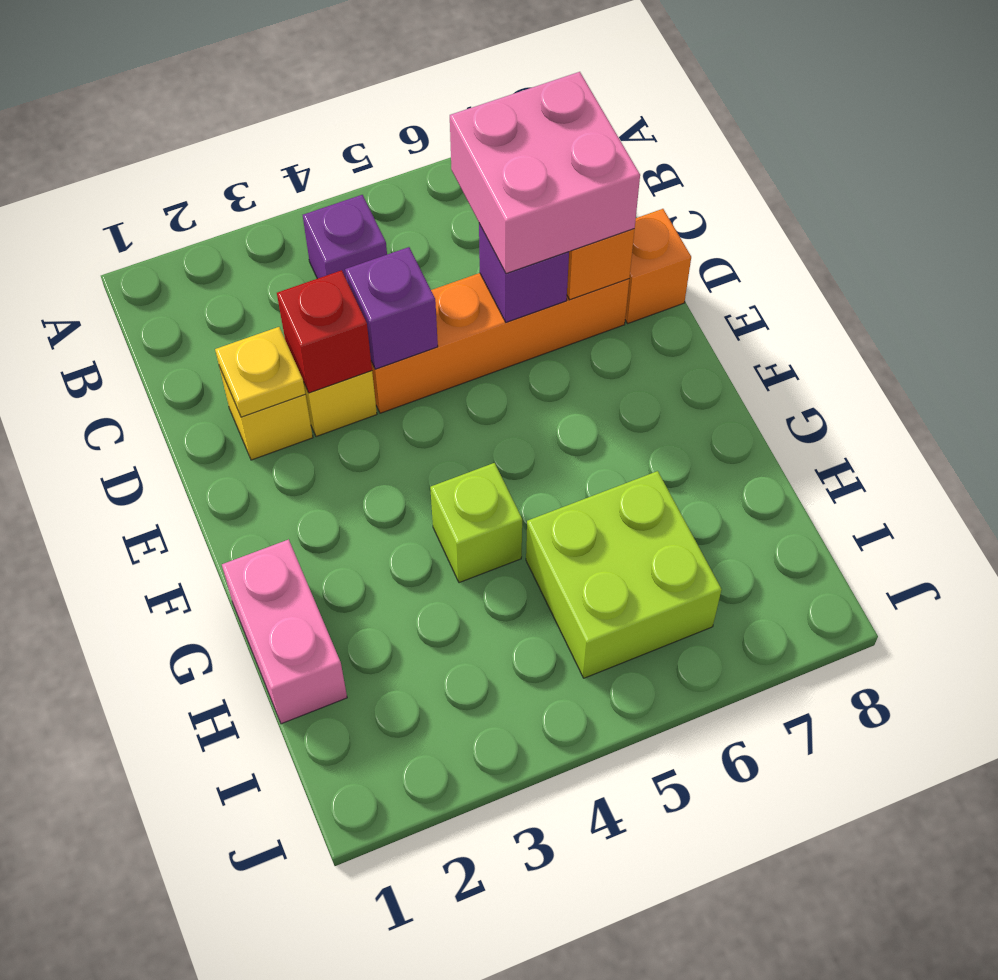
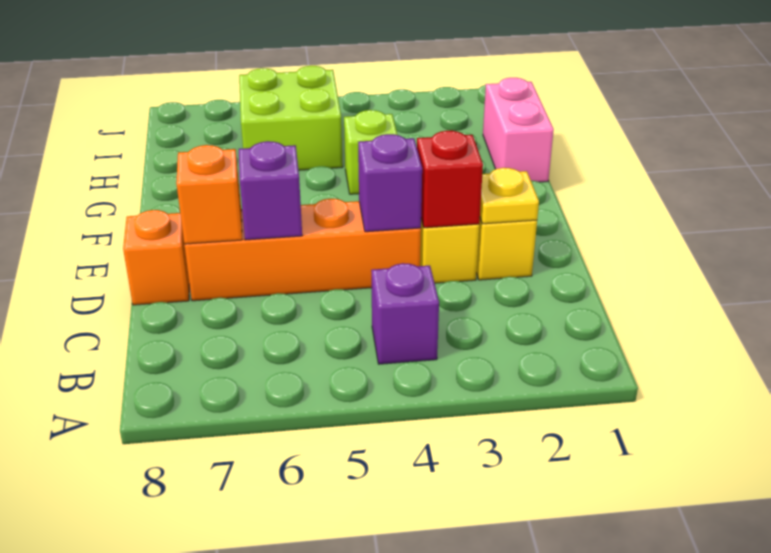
pink brick C6:D7 level 3 -> none

